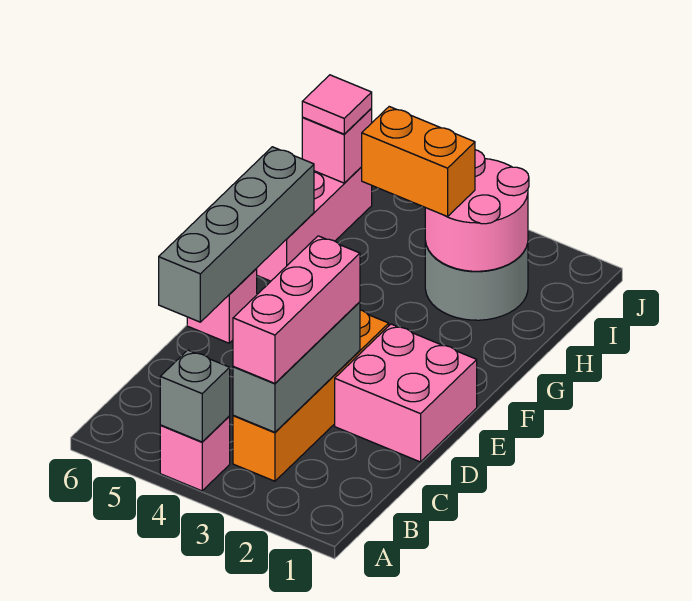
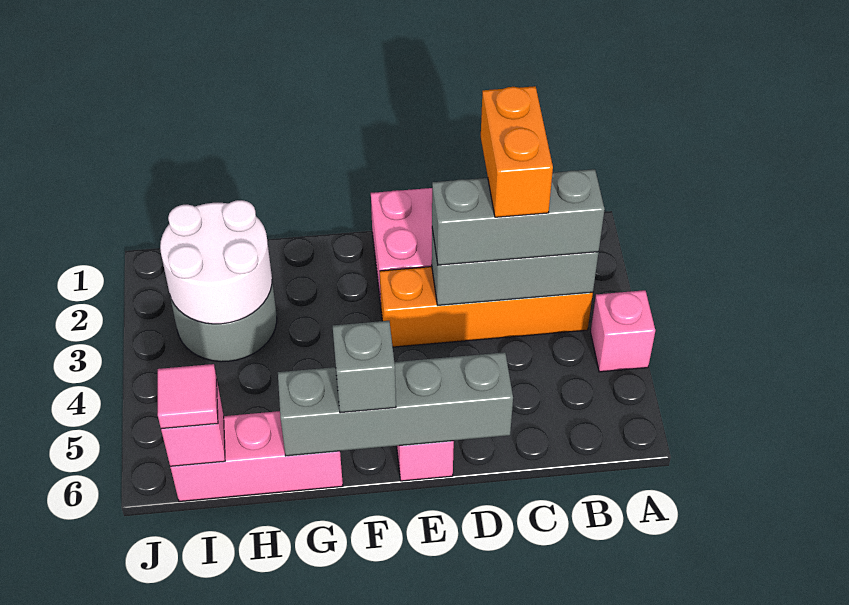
grey brick A4 level 2 -> grey brick F6 level 3
pink brick B3:D3 level 3 -> grey brick B3:D3 level 3
pink round brick H2:I3 level 2 -> white round brick H2:I3 level 2
orange brick H3:H4 level 3 -> orange brick C2:C3 level 4

